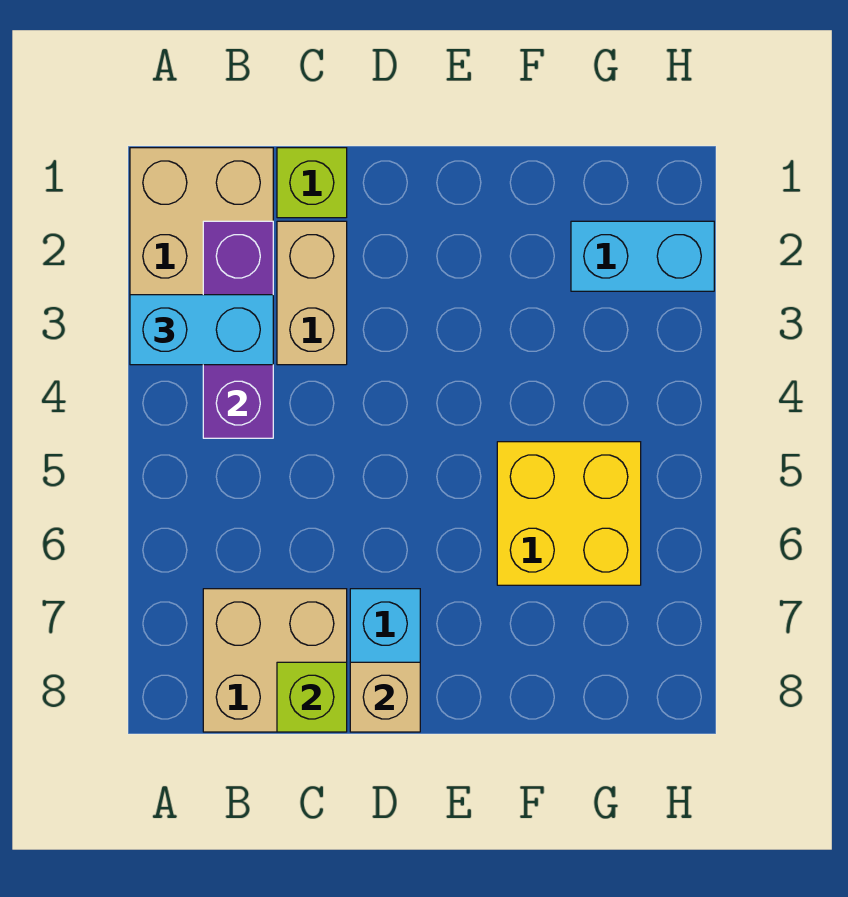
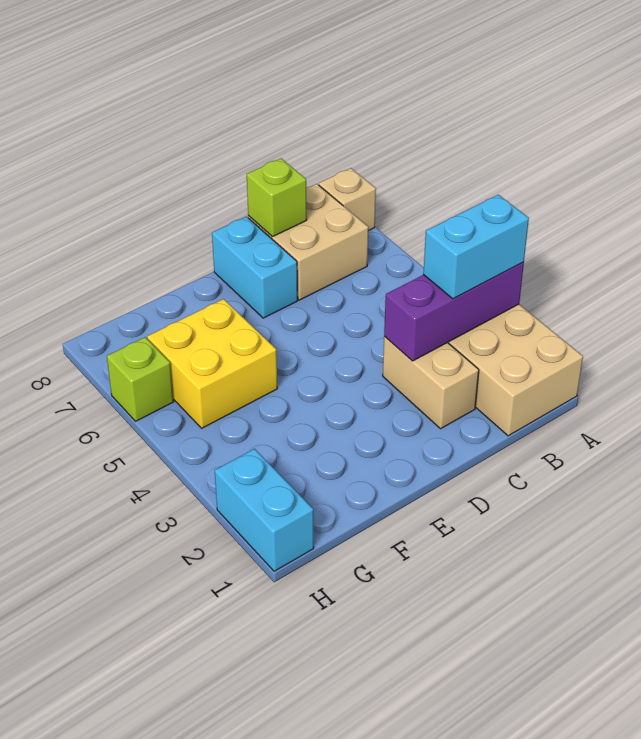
purple brick B2:B4 level 2 -> purple brick A3:C3 level 2
lime brick C1 level 1 -> lime brick H6 level 1
tan brick D8 level 2 -> tan brick A8 level 1
cyan brick G2:H2 level 1 -> cyan brick H1:H2 level 1

